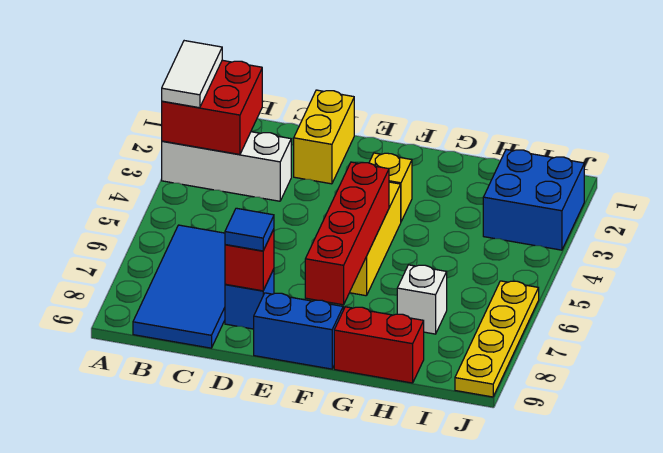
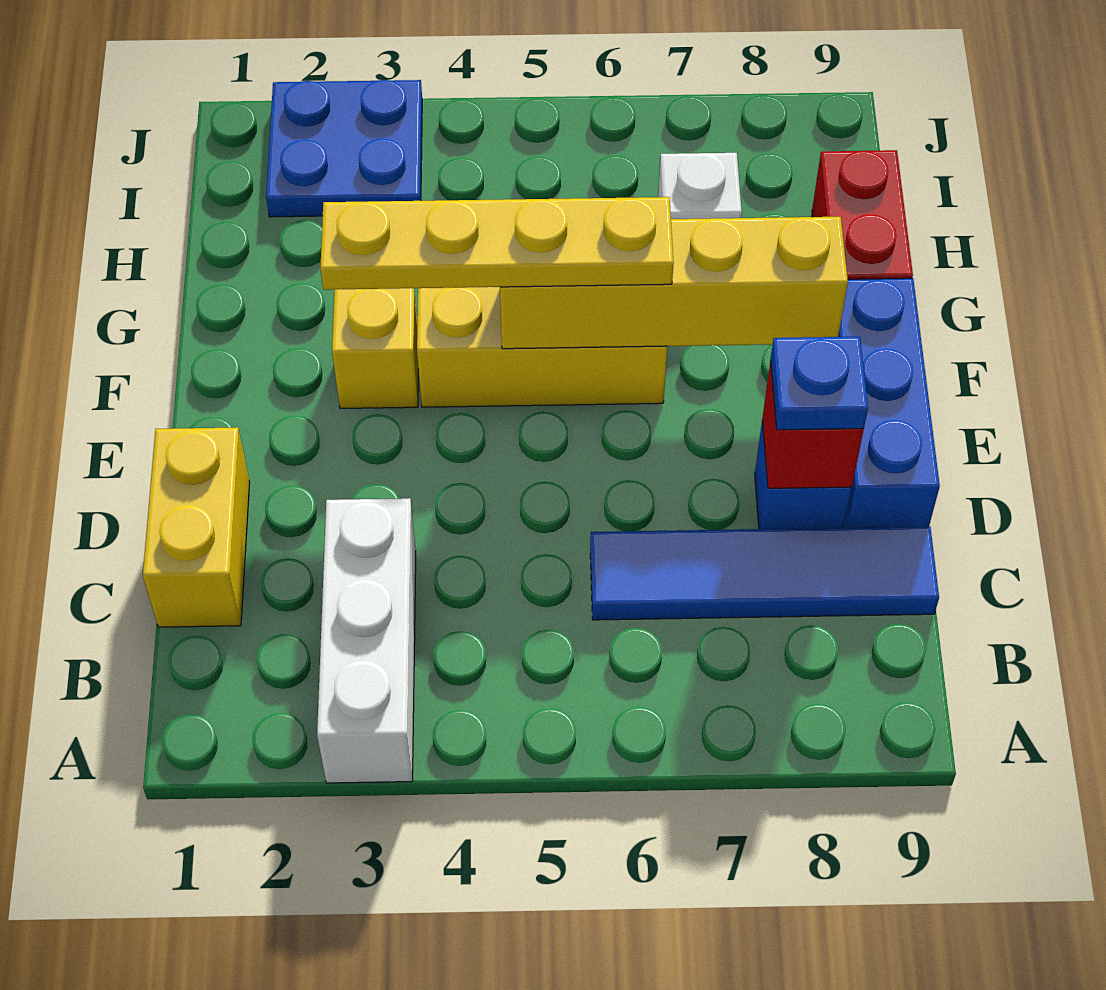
red brick A2:B3 level 2 -> none
white tile A2:A3 level 3 -> none
blue tile B6:C9 level 1 -> blue tile C6:C9 level 1
yellow brick D1:D2 level 1 -> yellow brick C1:D1 level 1
blue tile D8 level 3 -> blue plate D8 level 3
blue brick E9:F9 level 1 -> blue brick D9:F9 level 1
red brick F5:F8 level 2 -> yellow brick F5:F8 level 2
blue brick I2:J3 level 1 -> blue plate I2:J3 level 1
yellow plate J6:J9 level 1 -> yellow plate F3:F6 level 3

